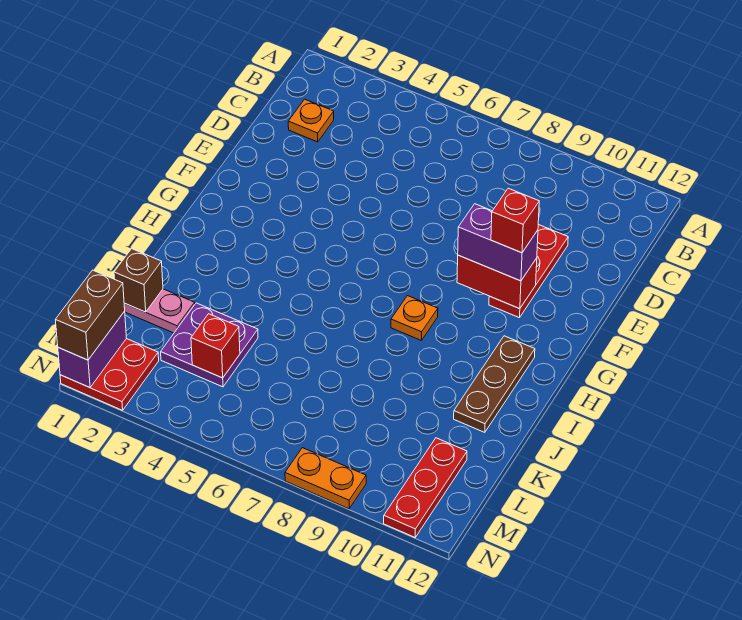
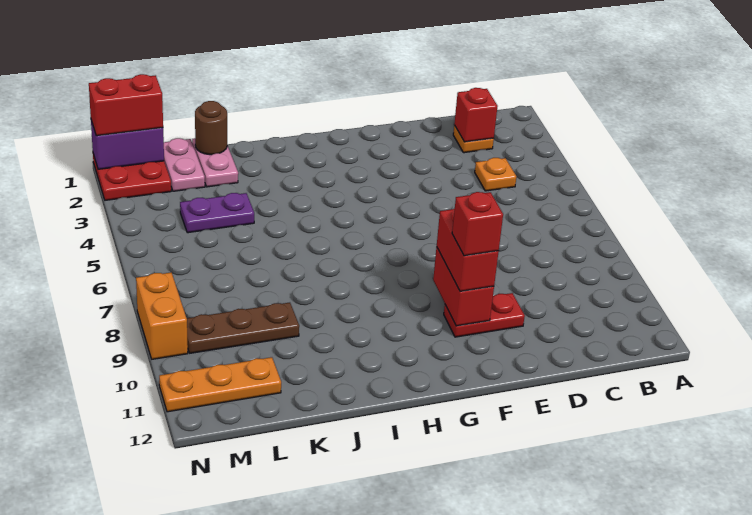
red plate D10:F10 level 1 -> red plate E10:F10 level 1
purple brick F9:F10 level 3 -> red brick F9:F10 level 3
orange plate H8 level 1 -> orange plate C4 level 1
brown plate H11:J11 level 1 -> brown plate K9:M9 level 1
brown brick K1 level 2 -> brown round brick K1 level 2
purple plate K3:L4 level 1 -> purple plate K4:L4 level 1
none -> pink plate L1:L2 level 1
red brick L4 level 2 -> red brick C2 level 2
red plate L11:N11 level 1 -> orange plate L11:N11 level 1
brown brick M1:N1 level 3 -> red brick M1:N1 level 3
orange plate N8:N9 level 1 -> orange brick N8:N9 level 1

